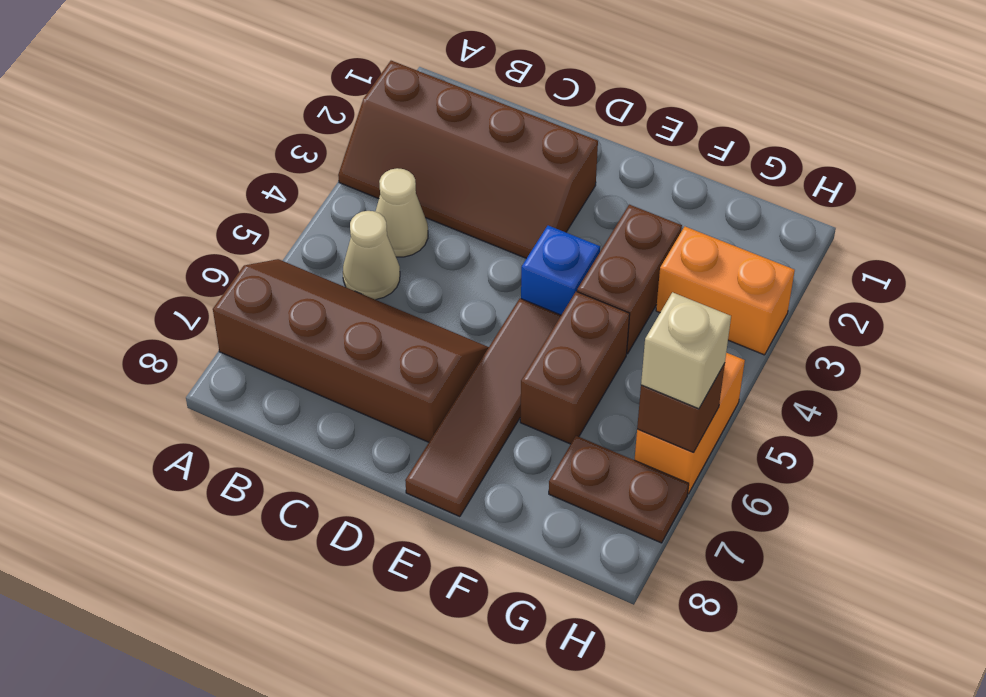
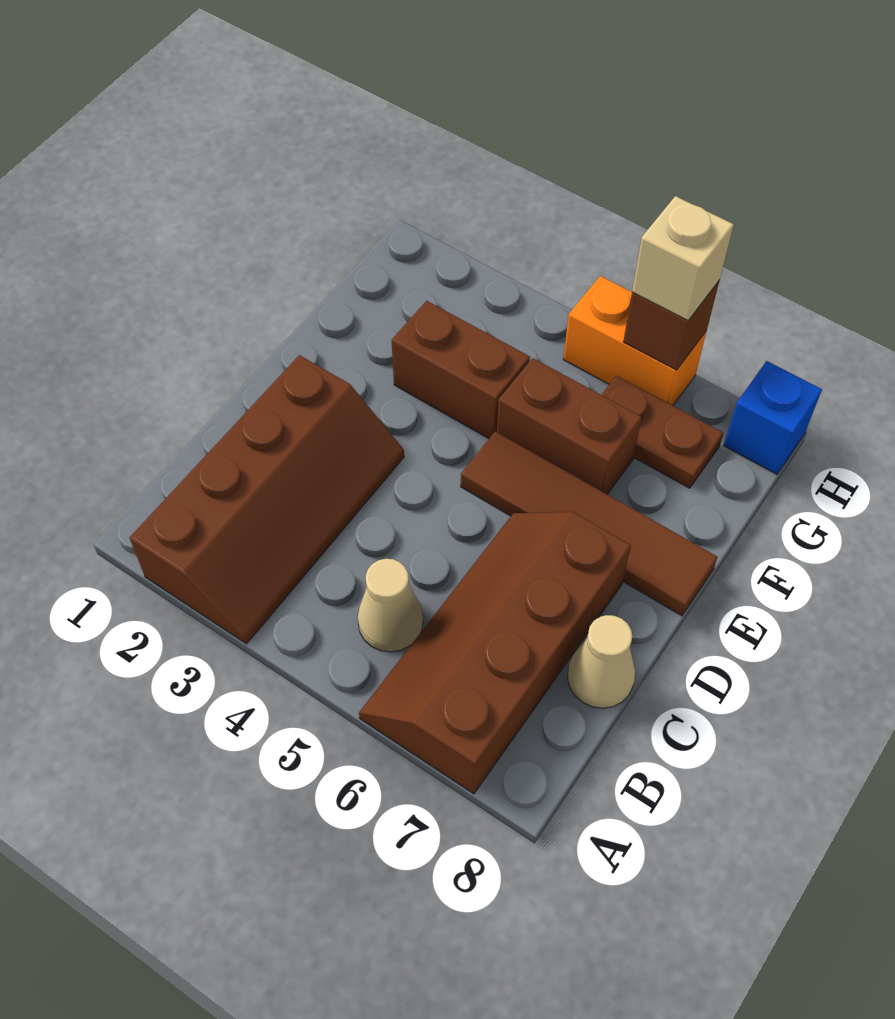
tan cone B4 level 1 -> tan cone C8 level 1
blue brick E4 level 1 -> blue brick H8 level 1
orange brick G3:H3 level 1 -> none
brown plate G7:H7 level 1 -> brown plate G6:G7 level 1

